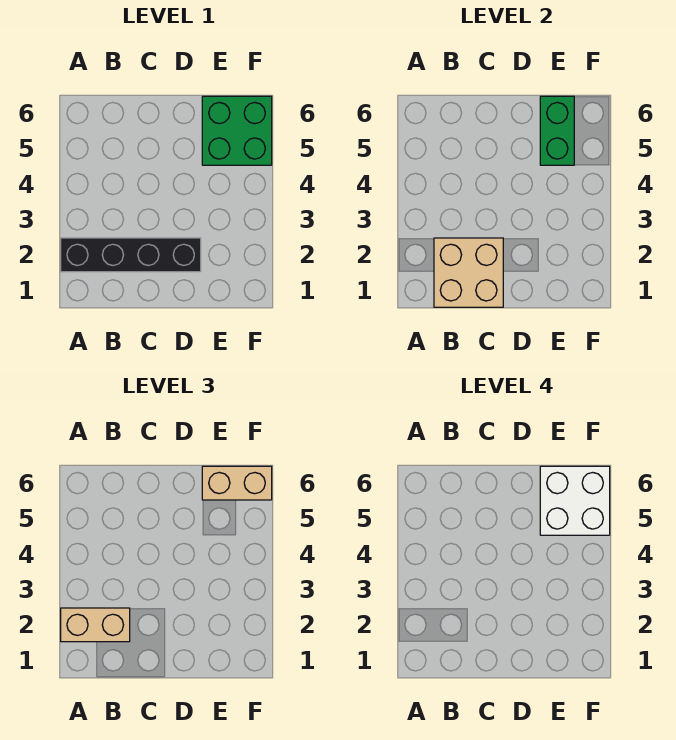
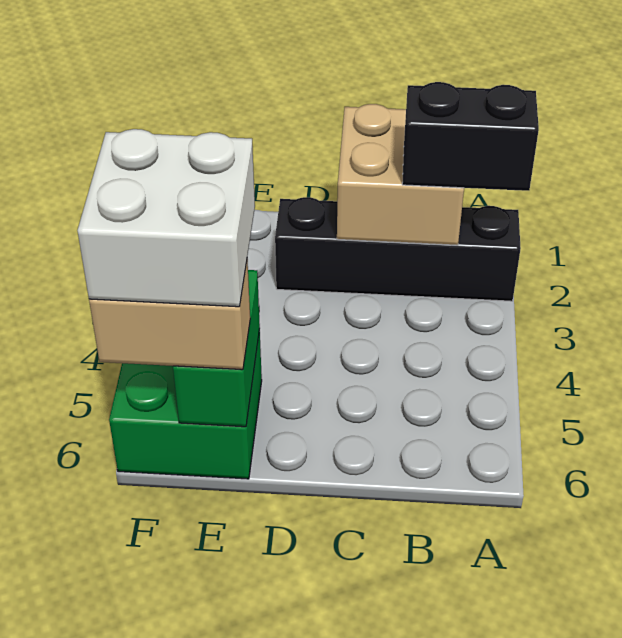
tan brick A2:B2 level 3 -> black brick A2:B2 level 3

